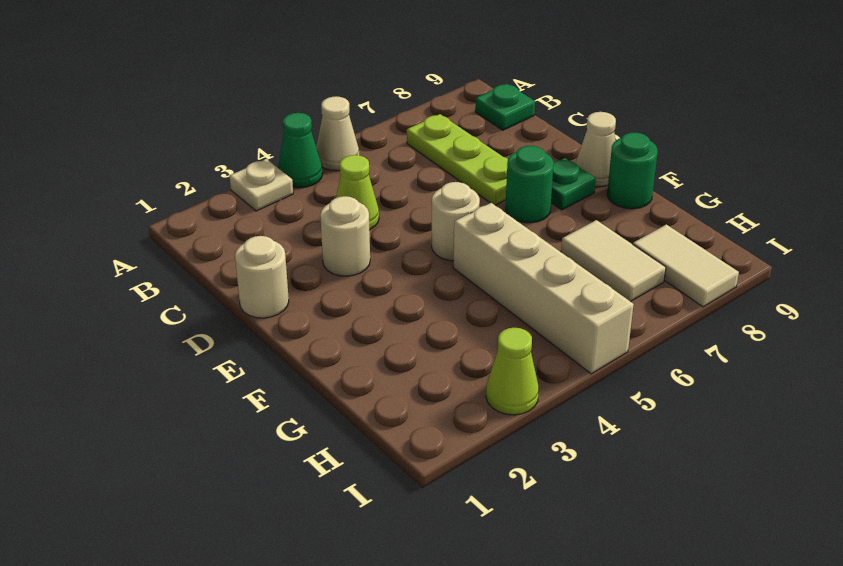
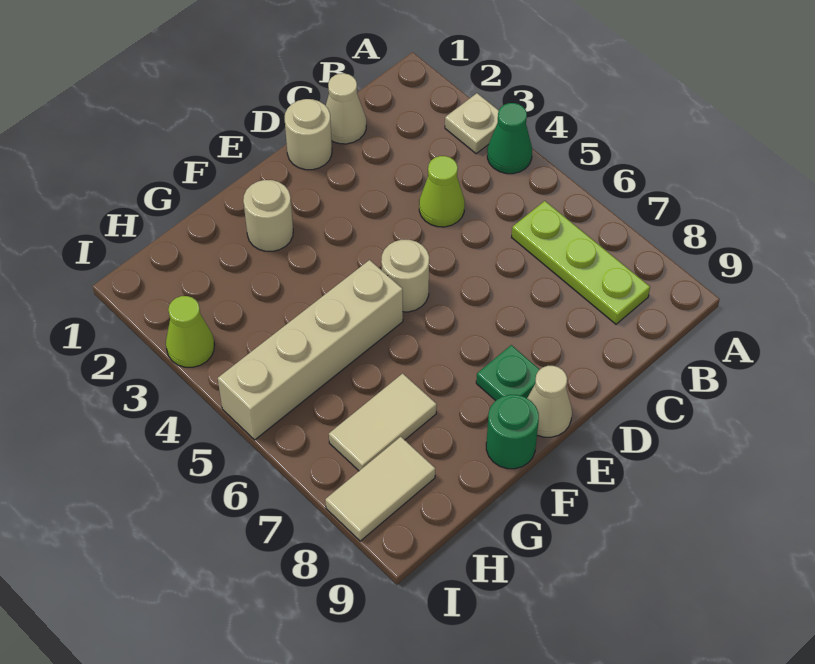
tan cone A5 level 1 -> tan cone C1 level 1
lime plate B7:D7 level 1 -> lime plate B6:B8 level 1
green plate B9 level 1 -> none
tan round brick D3 level 1 -> tan round brick F2 level 1
green round brick E7 level 1 -> none

